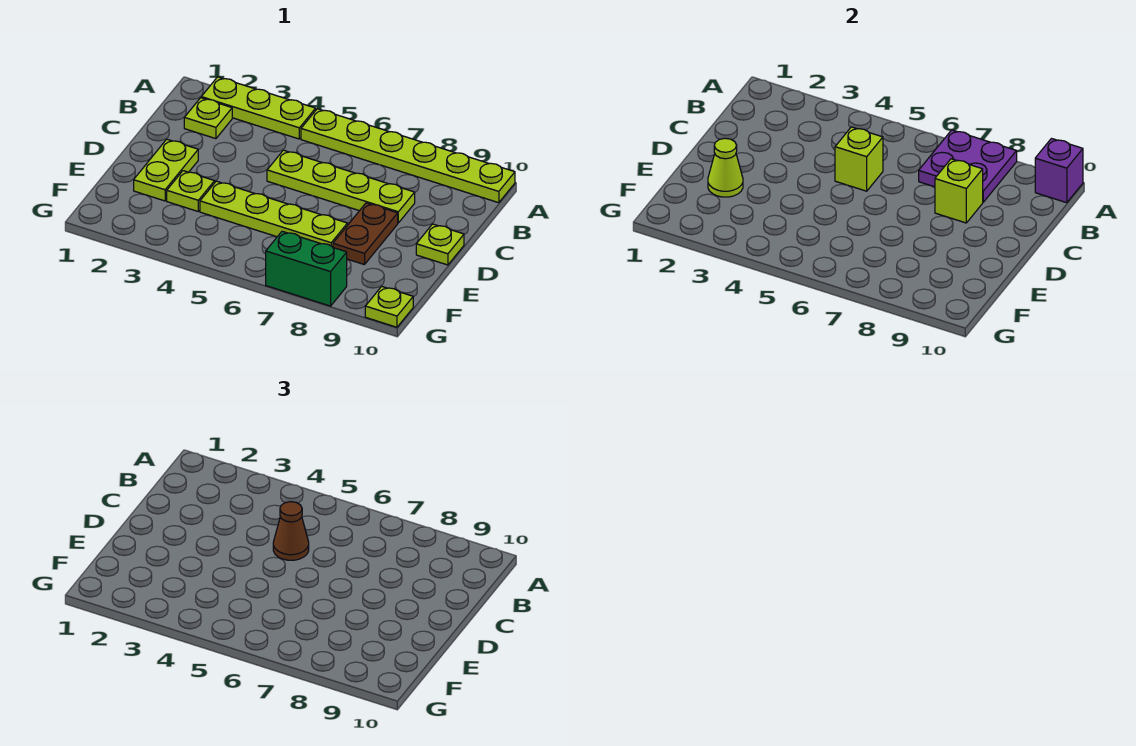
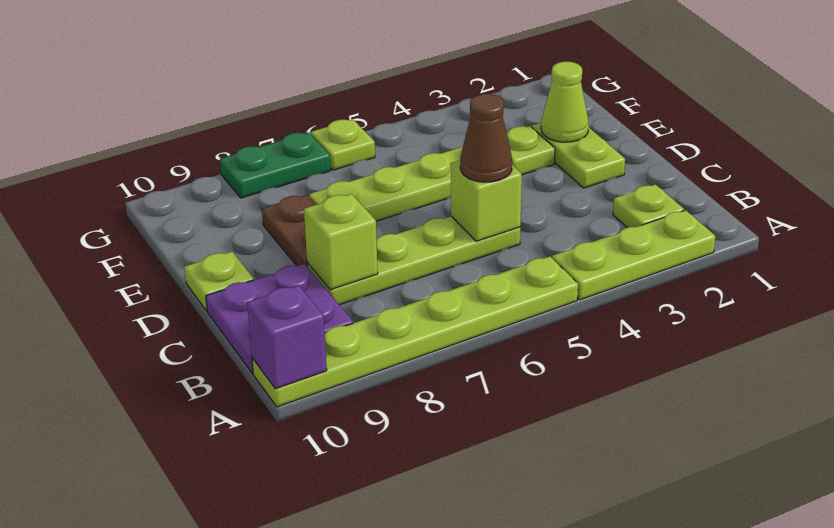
purple plate A7:B8 level 2 -> purple plate B9:C10 level 1
green brick G7:G8 level 1 -> green plate G7:G8 level 1
lime plate G10 level 1 -> lime plate G6 level 1

